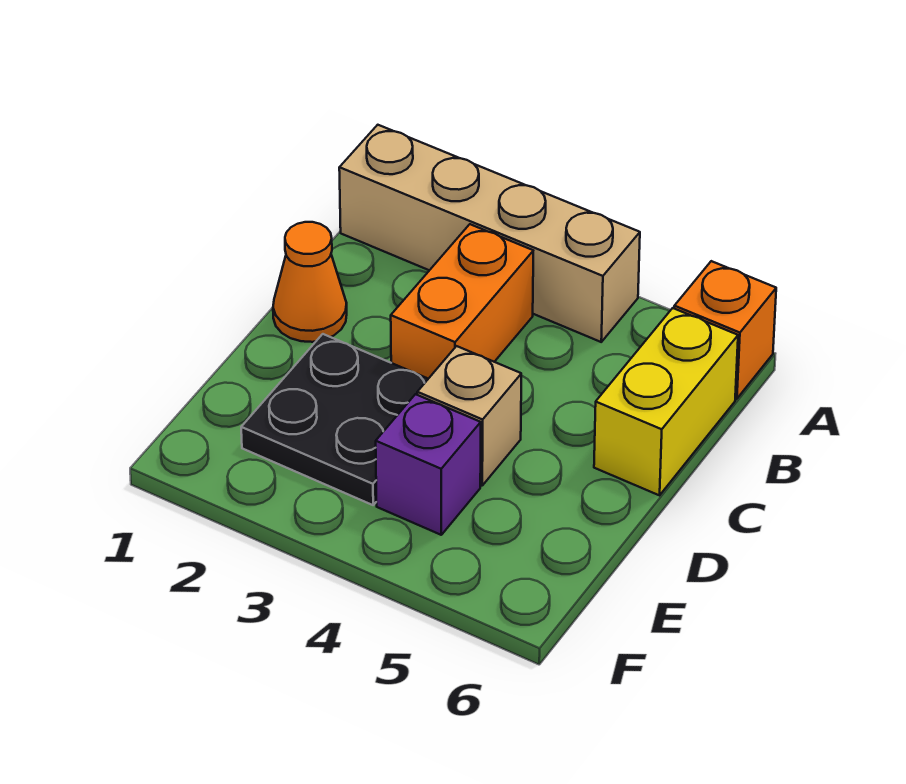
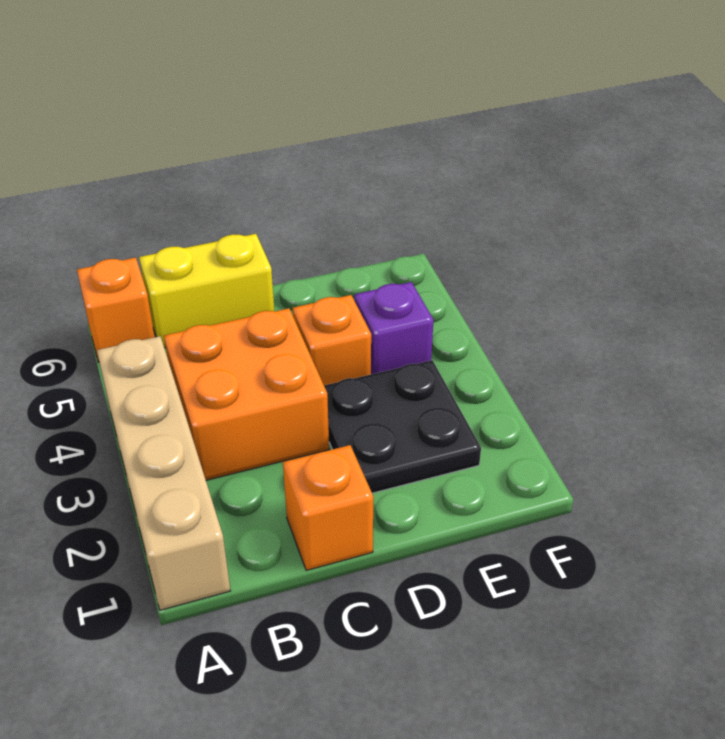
orange brick B3:C3 level 1 -> orange brick B3:C4 level 1
orange cone C1 level 1 -> orange brick C1 level 1
tan brick D4 level 1 -> orange brick D4 level 1

